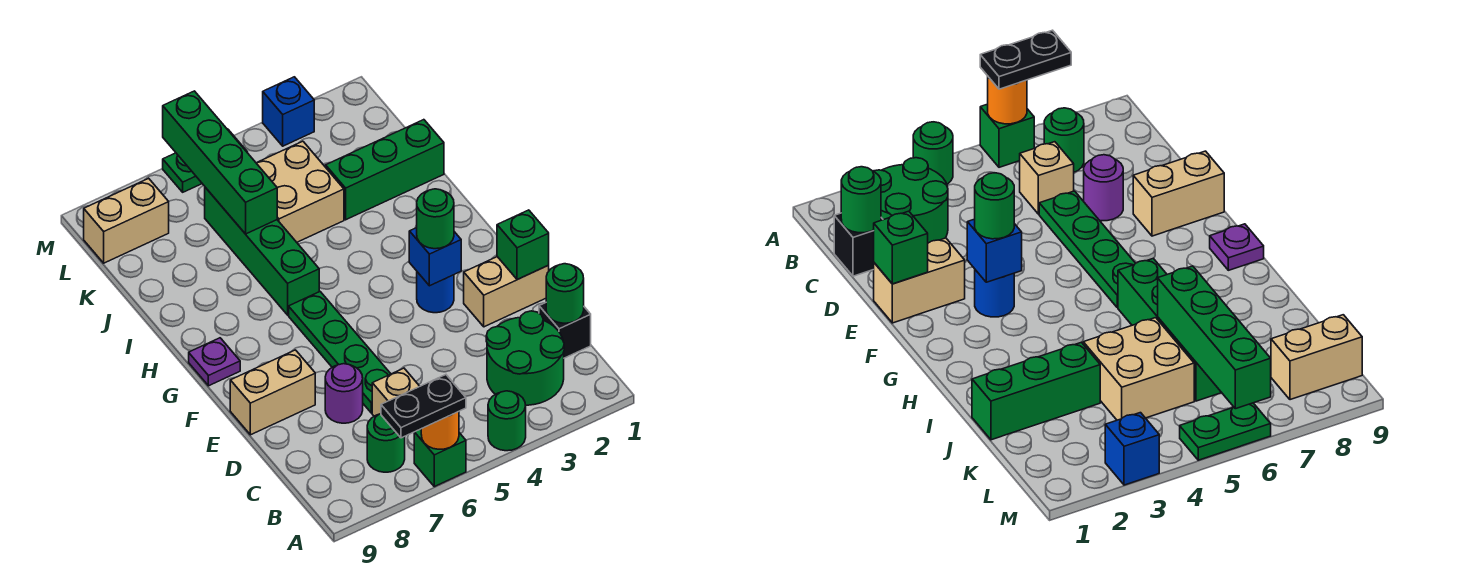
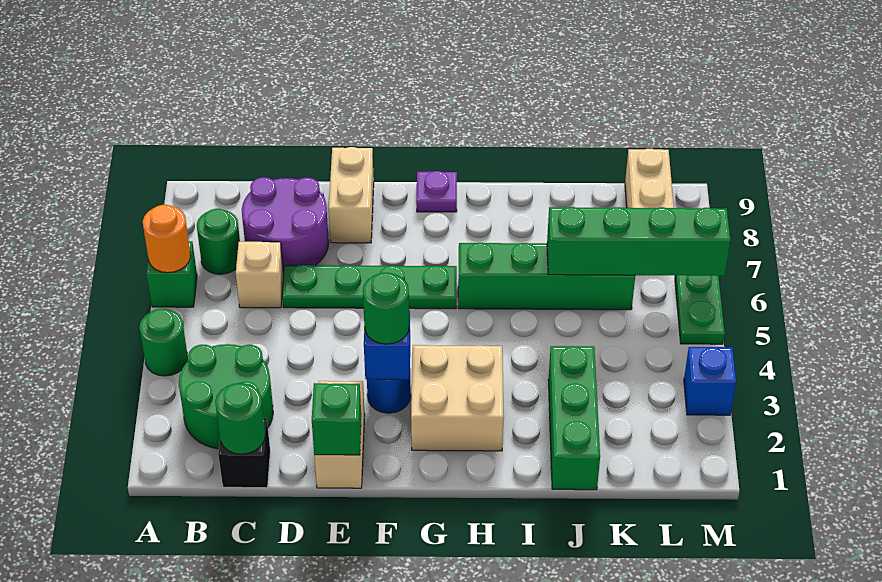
black plate A6:A7 level 3 -> none
purple round brick D7 level 1 -> purple round brick C7:D8 level 1
tan brick J4:K5 level 1 -> tan brick G2:H3 level 1

